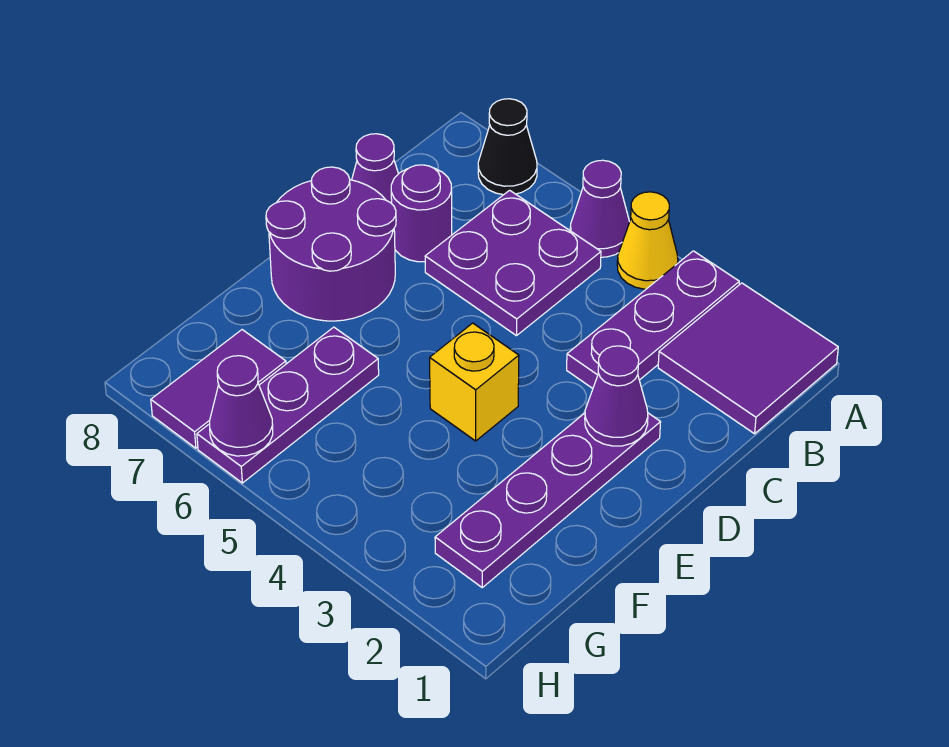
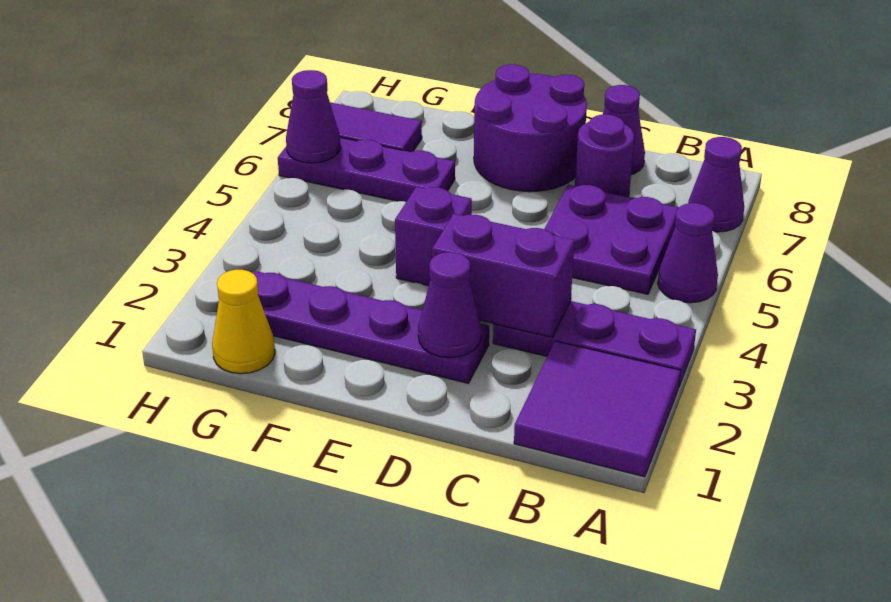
yellow cone A4 level 1 -> yellow cone G1 level 1
black cone A7 level 1 -> purple cone A7 level 1
none -> purple brick C3:D3 level 2
yellow brick E4 level 1 -> purple brick E4 level 1

